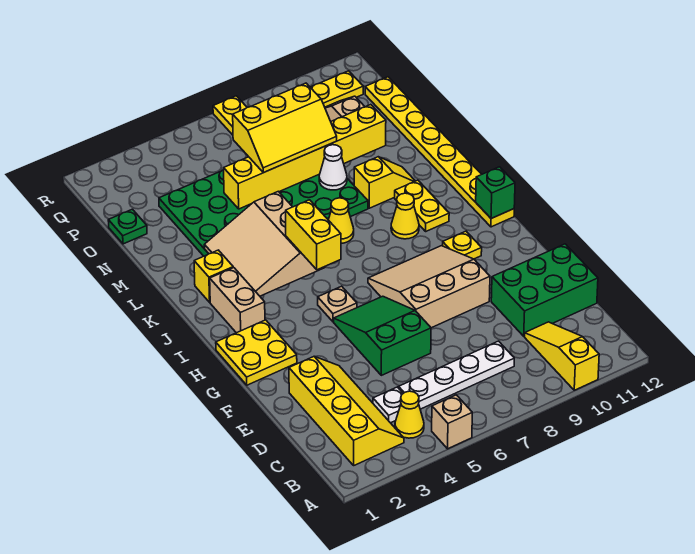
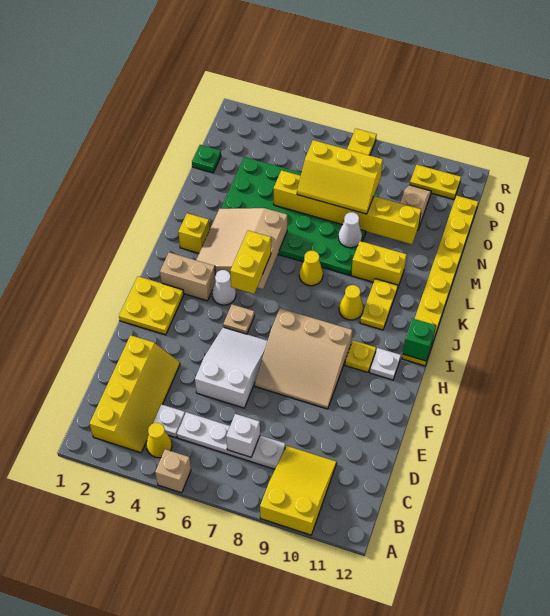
yellow slope A10:C10 level 1 top A -> yellow slope A9:C10 level 1 top A
none -> white brick C7 level 2
green brick D10:E12 level 1 -> none
green slope E5:G6 level 1 top E -> white slope E5:G6 level 1 top E
tan slope F7:H9 level 1 top F -> tan slope F7:H9 level 1 top H
none -> white plate H11 level 1
tan brick I2:J2 level 1 -> tan brick I2:I3 level 1
none -> white cone I4 level 1
yellow slope L9:L10 level 1 top 9 -> yellow brick L9:L10 level 1

